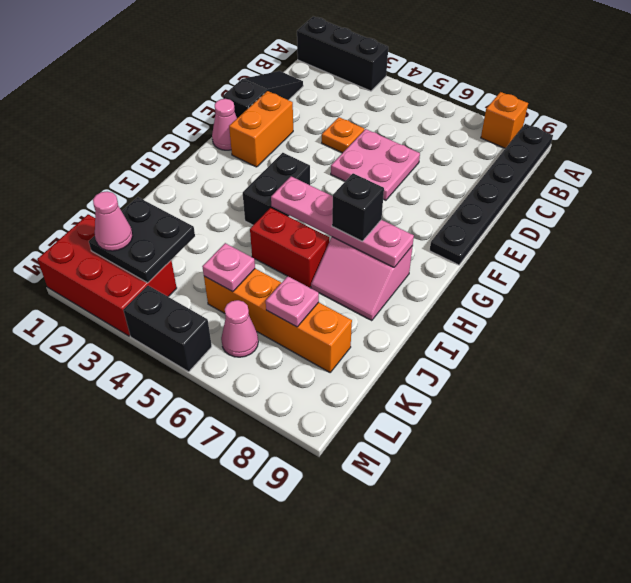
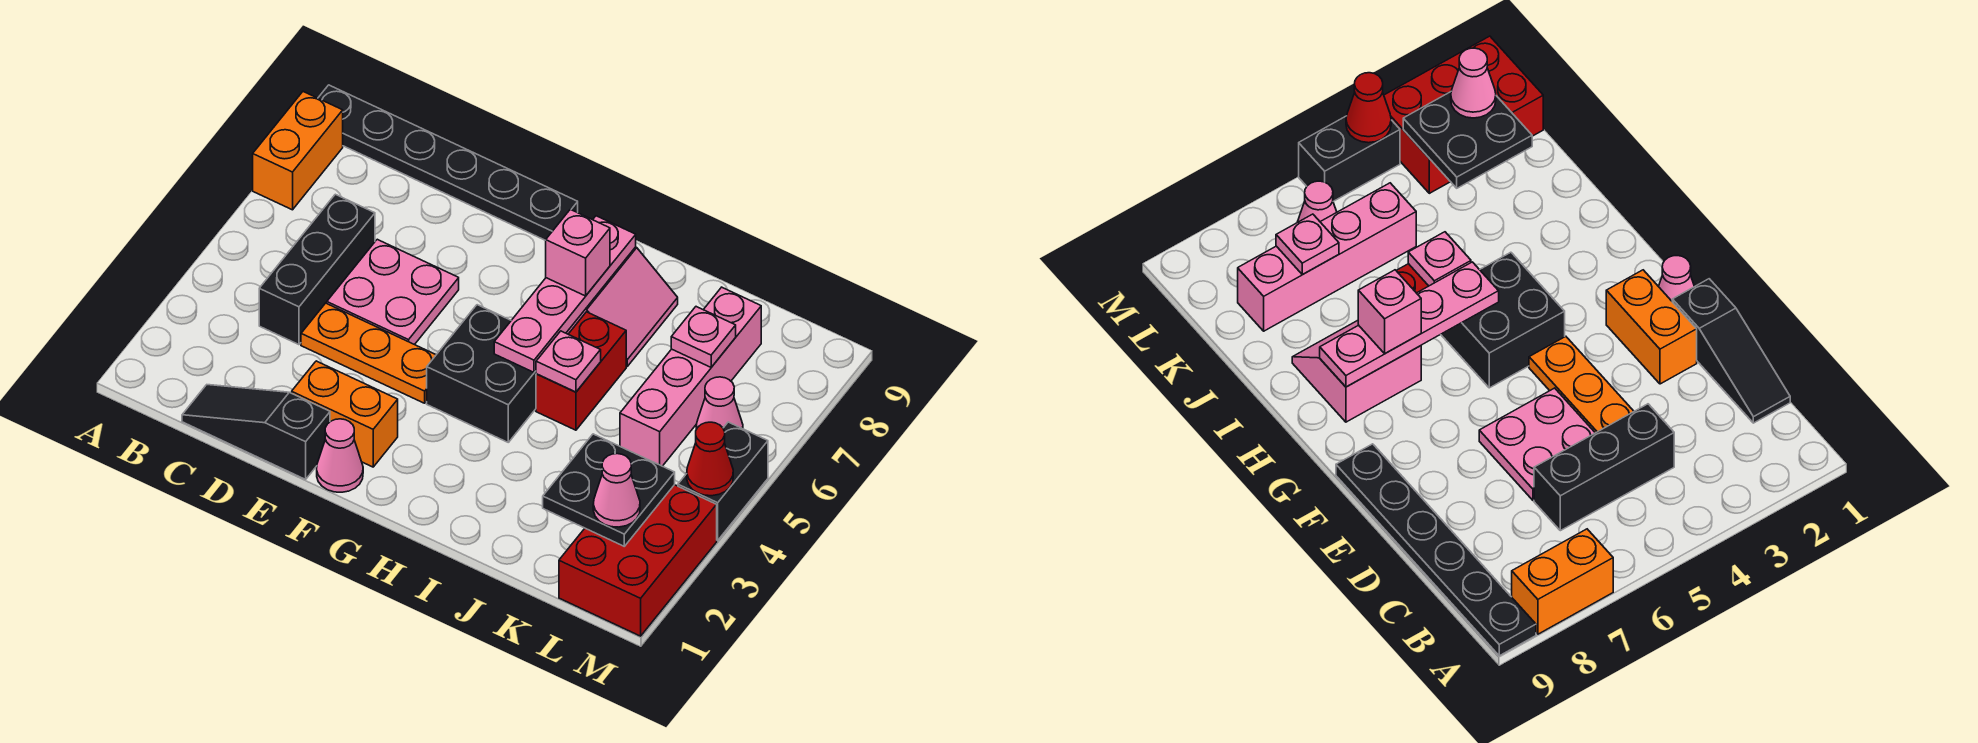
black brick A1:A3 level 1 -> black brick C4:C6 level 1
orange brick A8 level 1 -> orange brick A7:A8 level 1
orange plate D4 level 1 -> orange plate D4:F4 level 1
black brick G4:H4 level 1 -> black brick G4:H5 level 1
black brick H7 level 3 -> pink brick H7 level 3
orange brick K5:K8 level 1 -> pink brick K5:K8 level 1
pink plate K5 level 2 -> pink plate I5 level 2
none -> red cone M4 level 2

